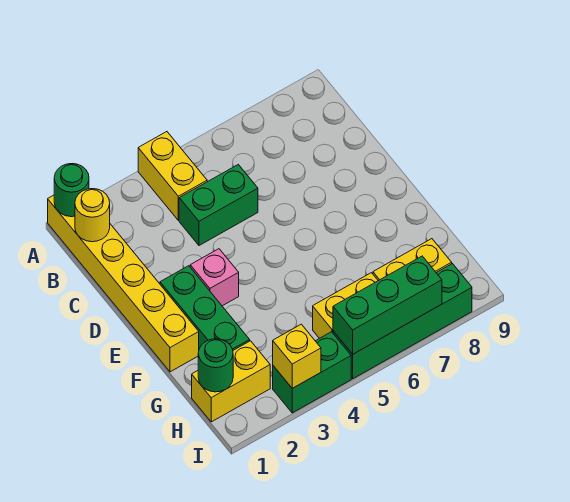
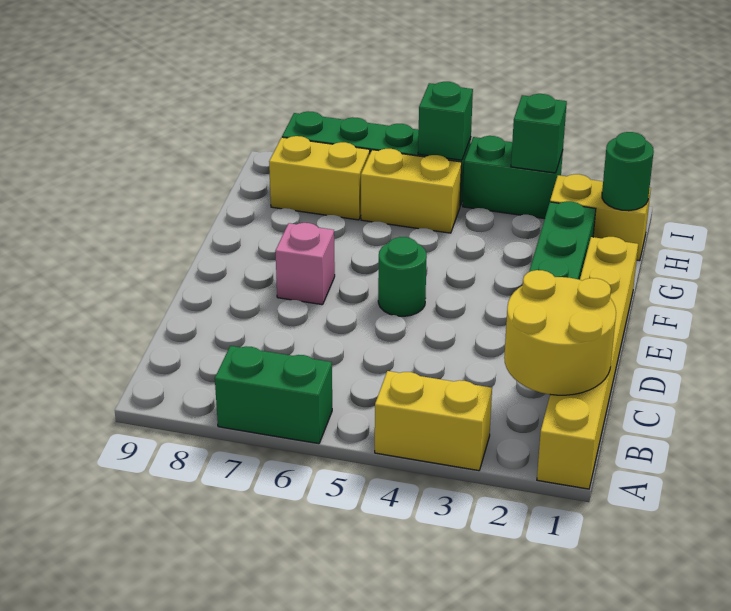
green round brick A1 level 2 -> green round brick E5 level 1
yellow brick A4:B4 level 1 -> yellow brick A3:A4 level 1
yellow round brick B1 level 2 -> yellow round brick B1:C2 level 2
green brick C4:C5 level 1 -> green brick A6:A7 level 1
pink brick E3 level 1 -> pink brick E7 level 1
yellow brick I3 level 2 -> green brick I3 level 2
green brick I5:I7 level 2 -> green brick I5 level 2

